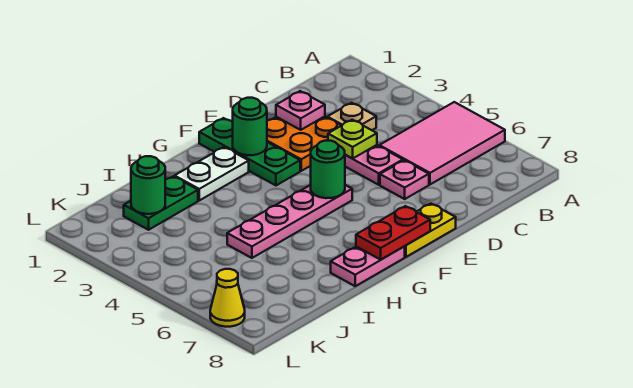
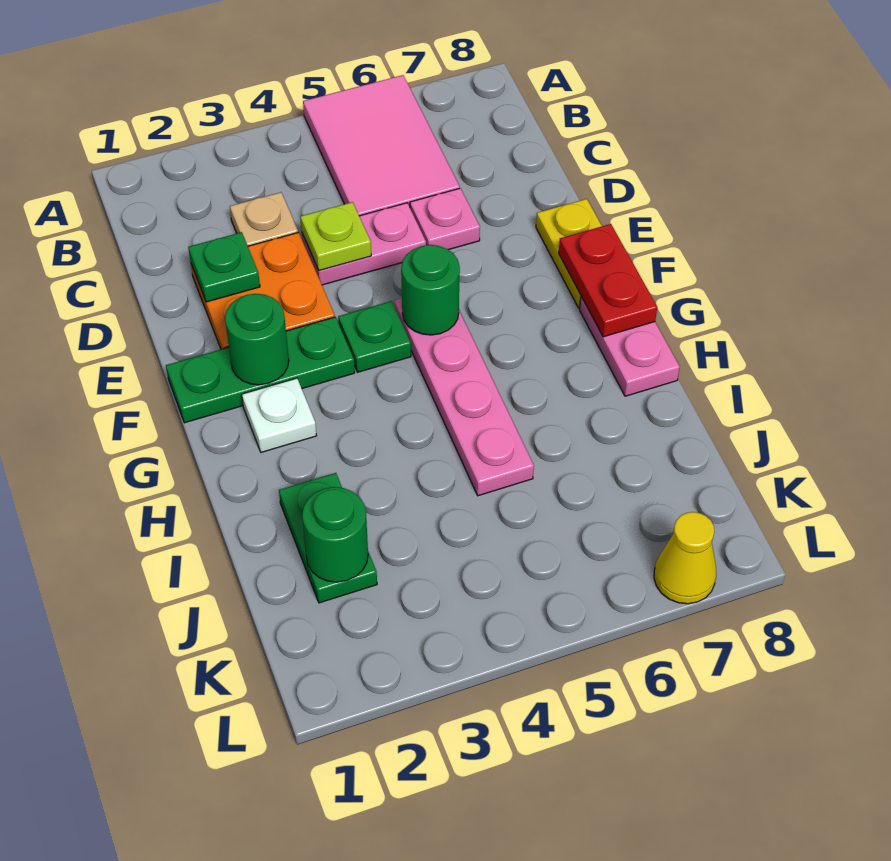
pink plate D2 level 2 -> green plate D2 level 2
none -> green plate F4 level 1
white plate G2:H2 level 1 -> white plate G2 level 1

